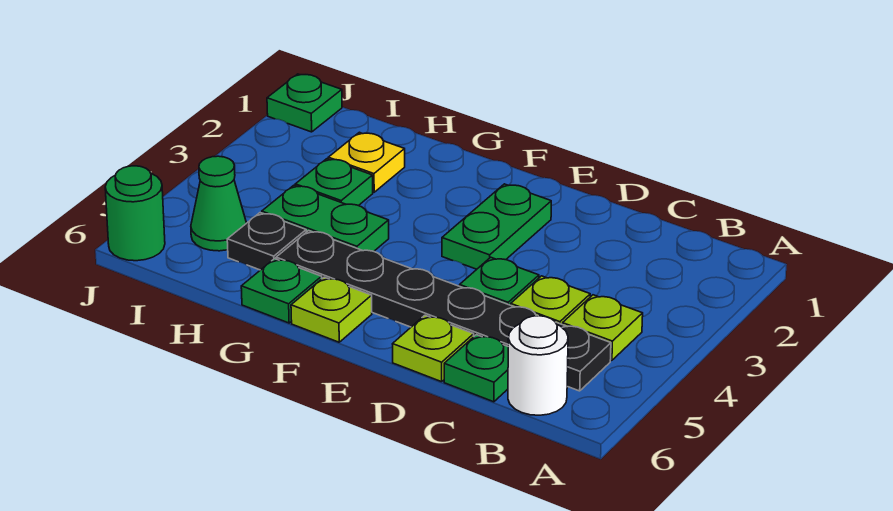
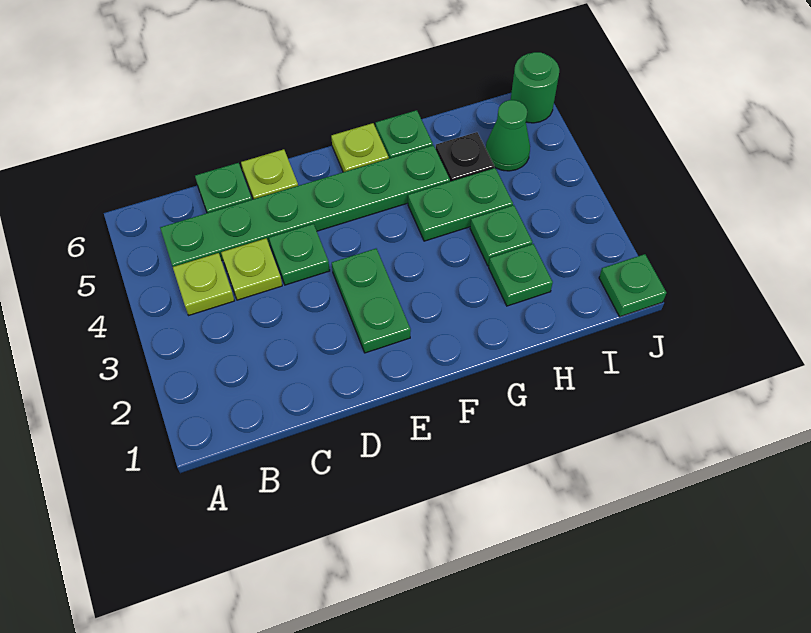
black plate B5:G5 level 1 -> green plate B5:G5 level 1
white round brick B6 level 1 -> none
yellow plate H2 level 1 -> green plate H2 level 1

